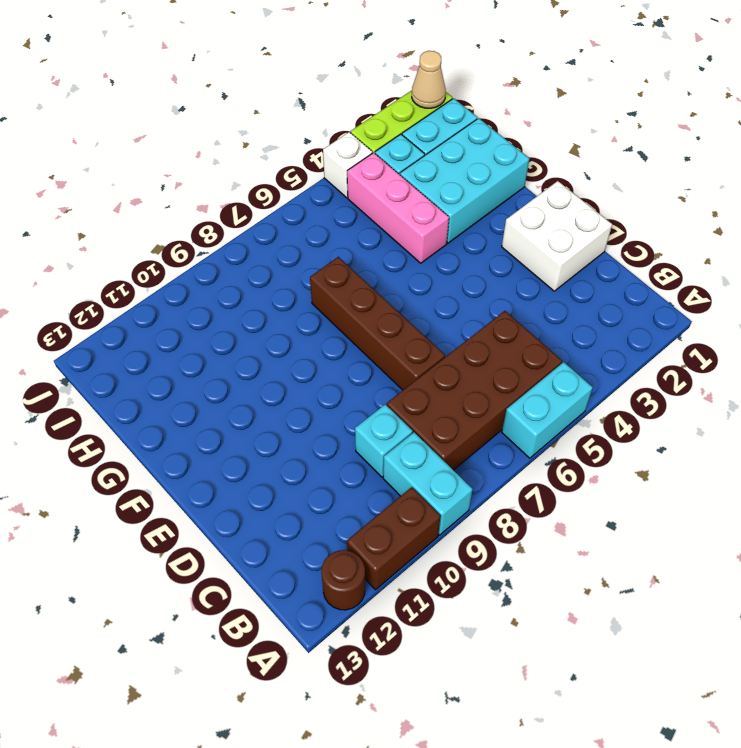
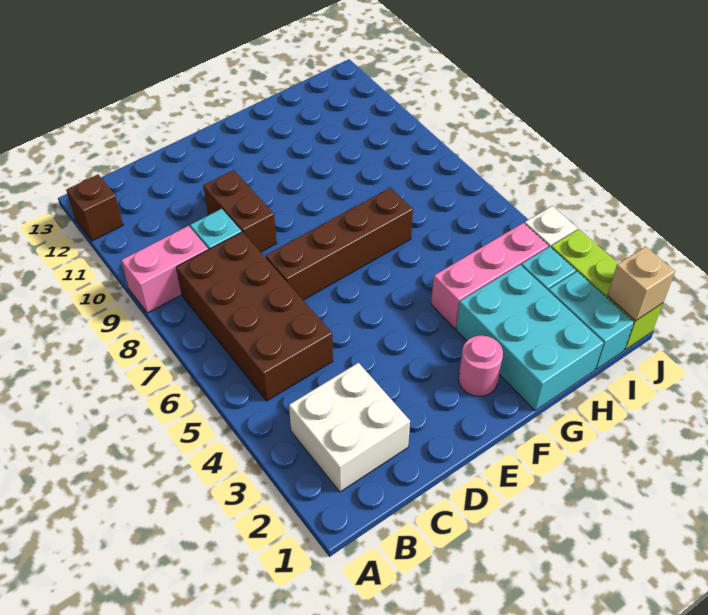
cyan brick A5:A6 level 1 -> none
cyan brick A9:B9 level 1 -> pink brick A9:B9 level 1
brown brick A10:A11 level 1 -> brown brick D9:D10 level 1
brown round brick A12 level 1 -> brown brick A12 level 1
white brick D1:E2 level 1 -> white brick B2:C3 level 1
none -> pink round brick F2 level 1
tan cone J1 level 2 -> tan brick J1 level 2

